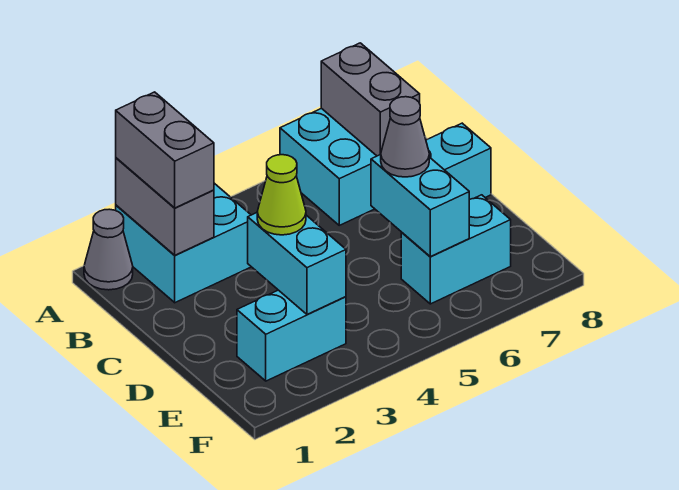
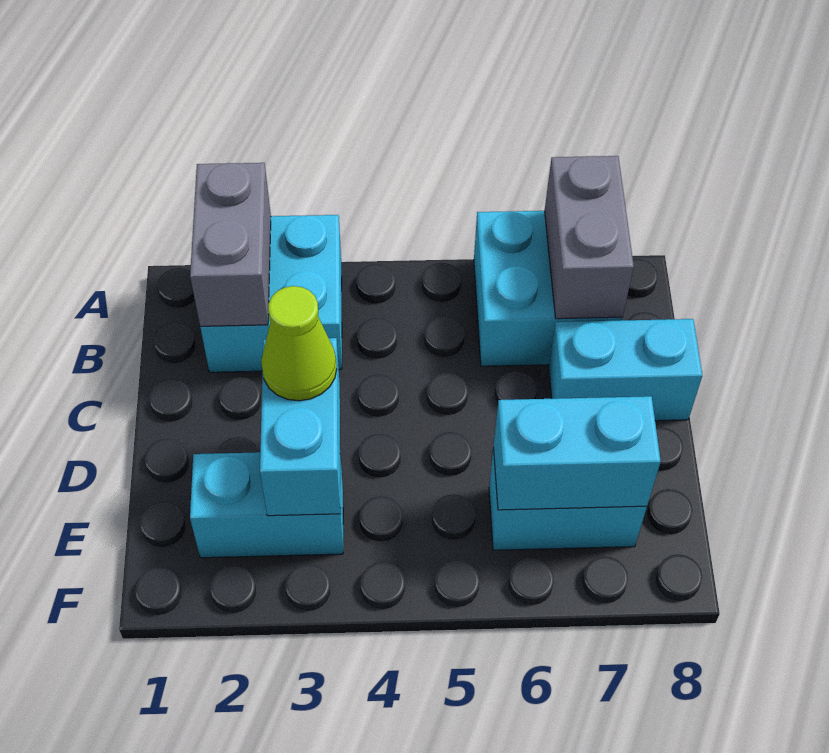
grey cone A1 level 1 -> none
grey brick A2:B2 level 3 -> none
cyan brick D6:E6 level 2 -> cyan brick E6:E7 level 2
grey cone D6 level 3 -> none

